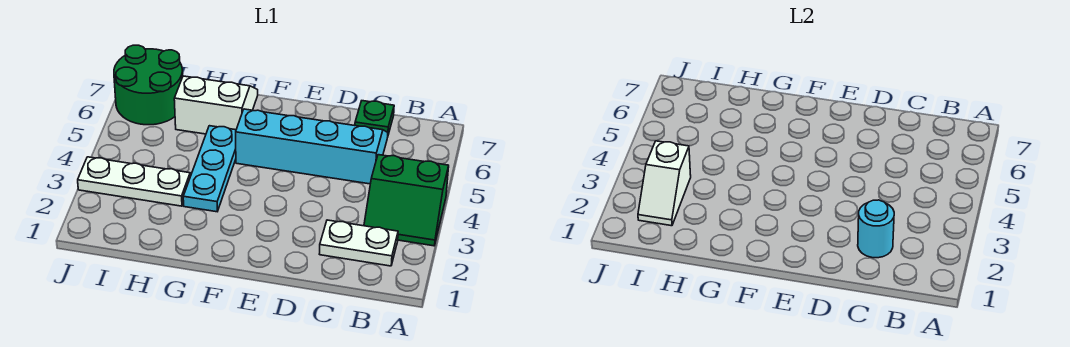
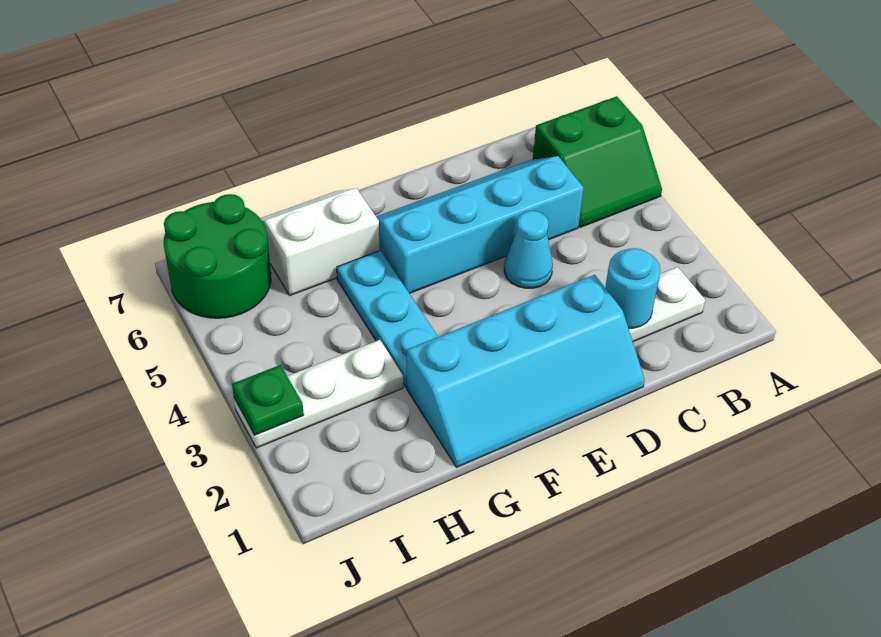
green slope A3:B4 level 1 top 4 -> green slope A5:B6 level 1 top 6
green plate C7 level 1 -> green plate J3 level 2
none -> cyan slope D1:G2 level 1 top 2
none -> cyan cone D4 level 1
white slope I2:I3 level 2 top 3 -> none

